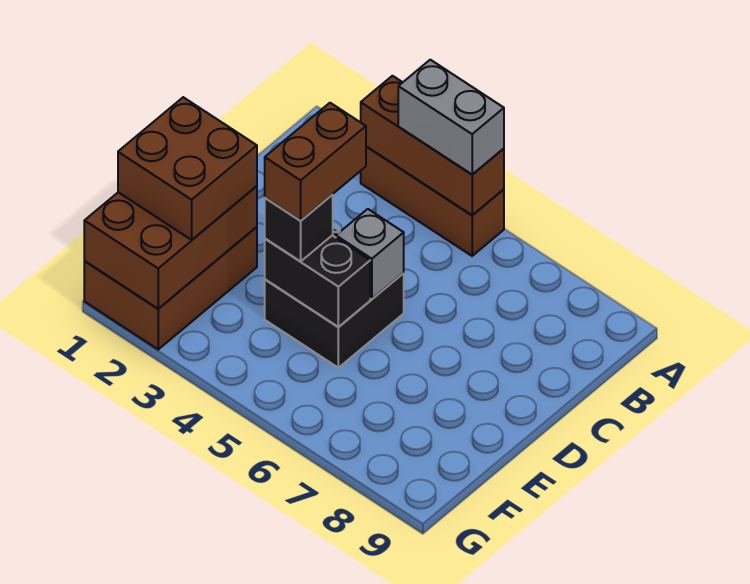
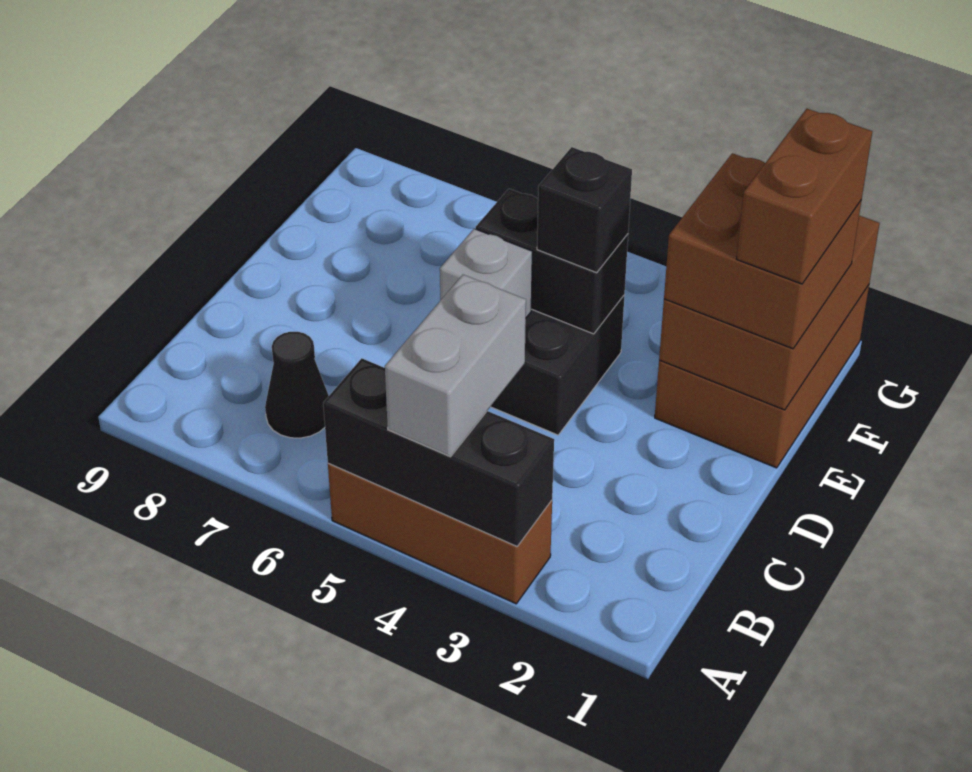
brown brick A3:A5 level 2 -> black brick A3:A5 level 2
grey brick A4:A5 level 3 -> grey brick A4:B4 level 3
none -> black cone B7 level 1
brown brick D4:E4 level 4 -> brown brick E1:F1 level 4

